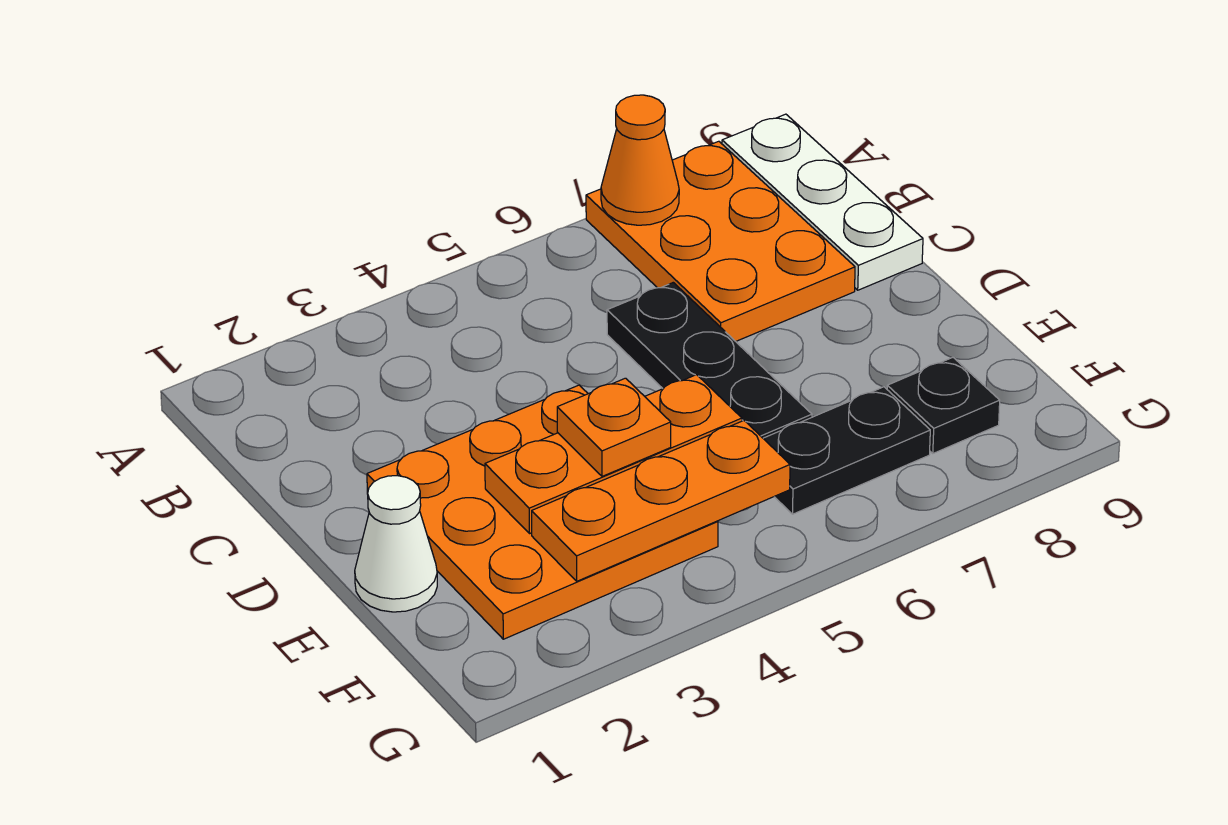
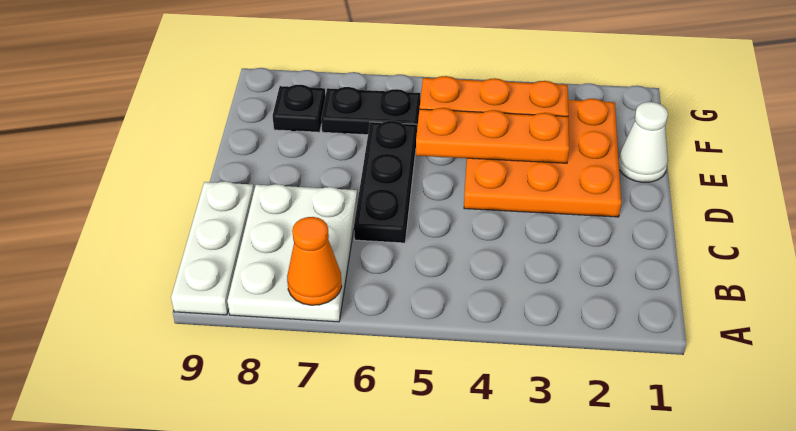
orange plate A7:C8 level 1 -> white plate A7:C8 level 1
orange plate E4 level 3 -> none

